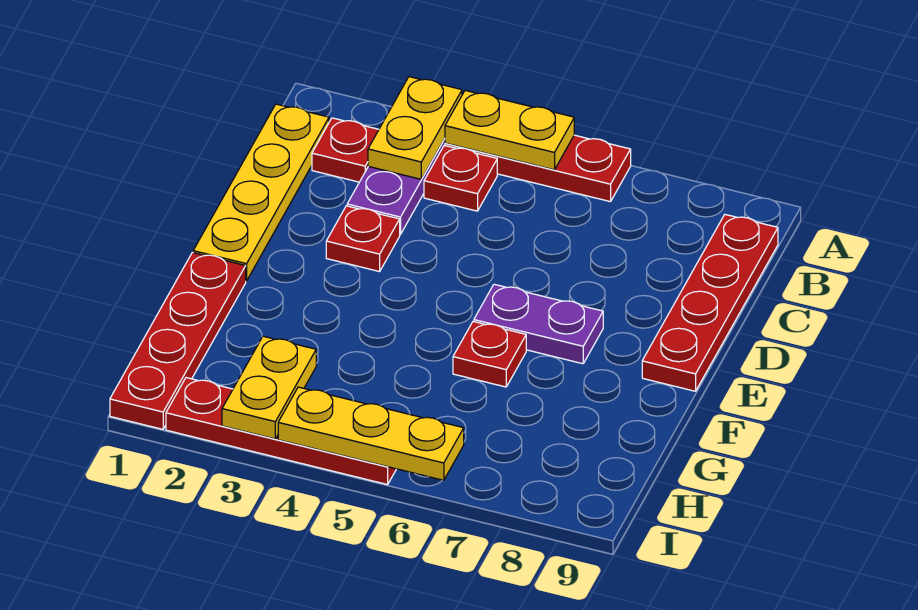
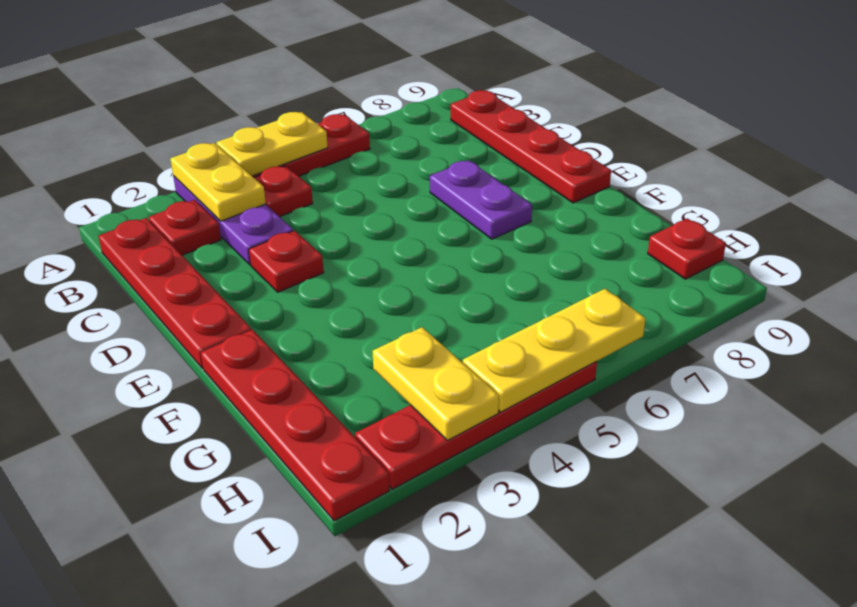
yellow plate B1:E1 level 1 -> red plate B1:E1 level 1
purple plate E6:E7 level 1 -> purple plate D7:E7 level 1
red plate F6 level 1 -> red plate H9 level 1

